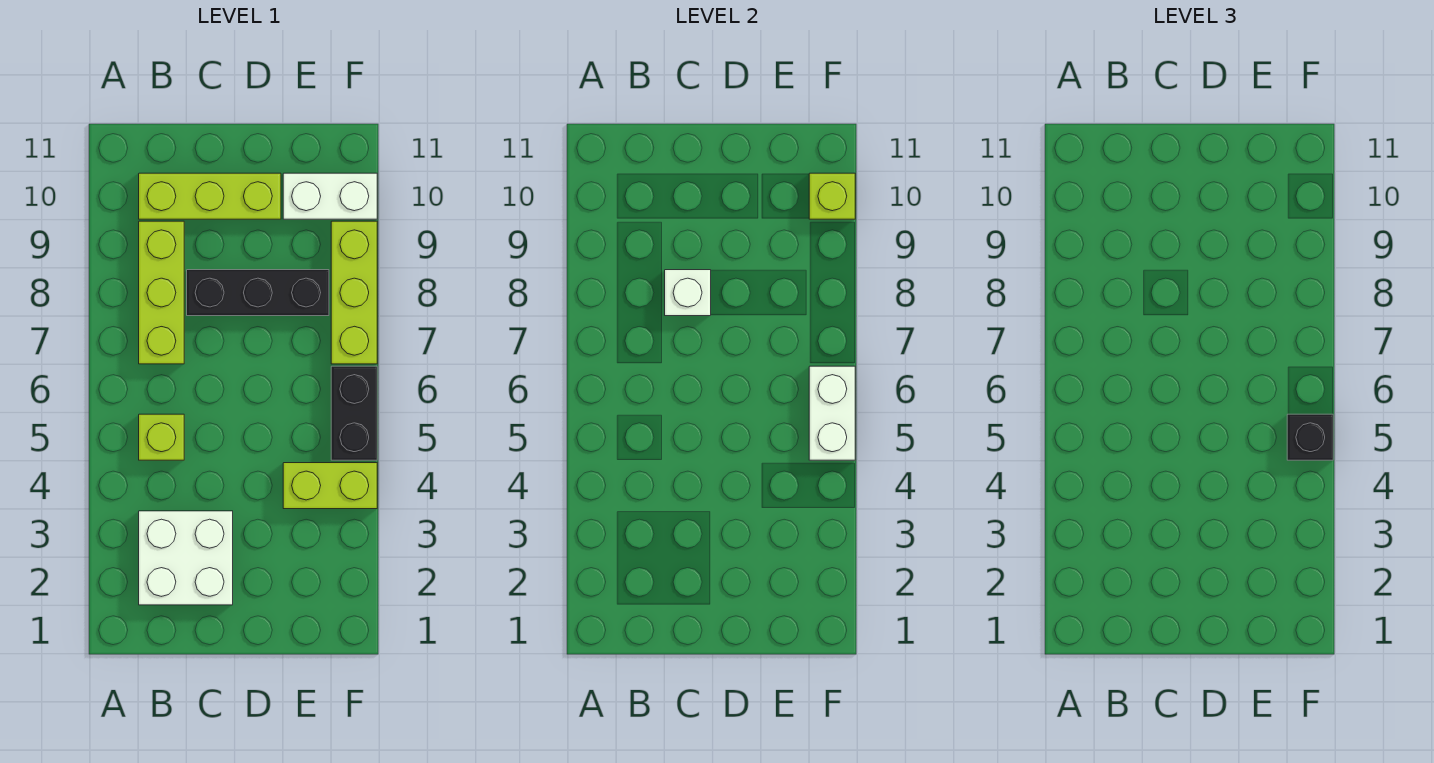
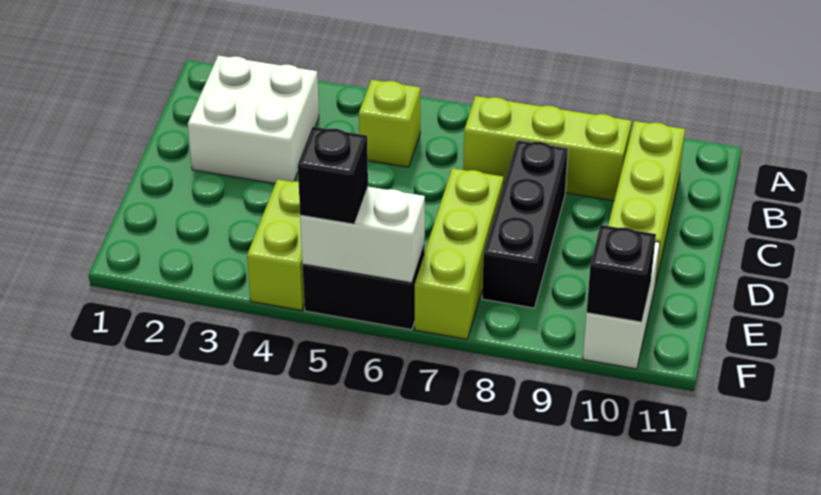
white brick C8 level 2 -> none
lime brick F7:F9 level 1 -> lime brick D7:F7 level 1
lime brick F10 level 2 -> black brick F10 level 2

